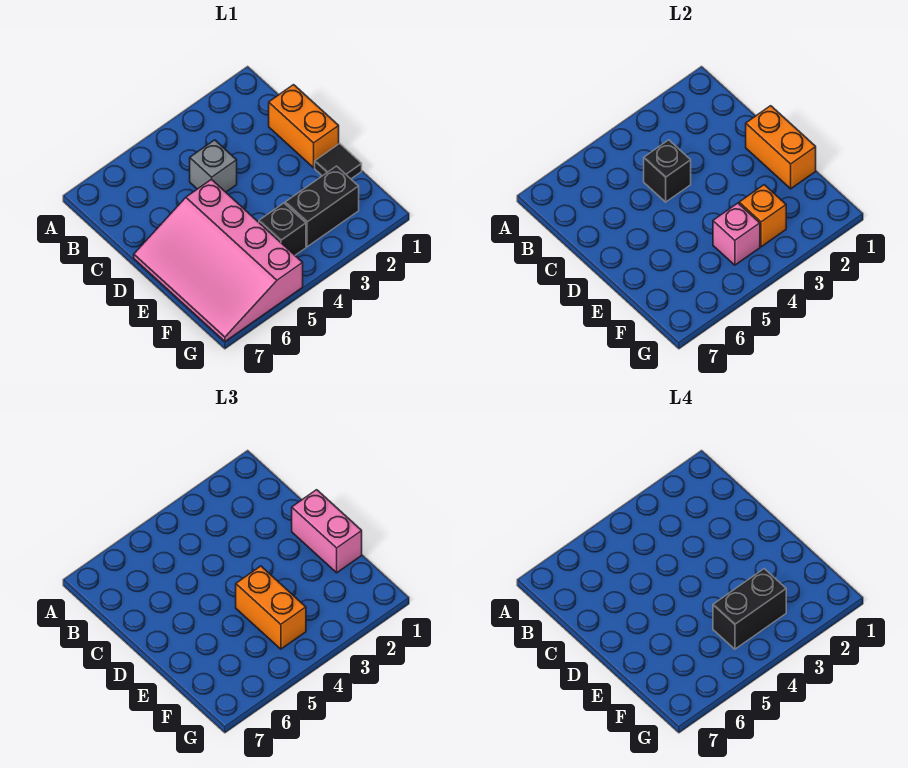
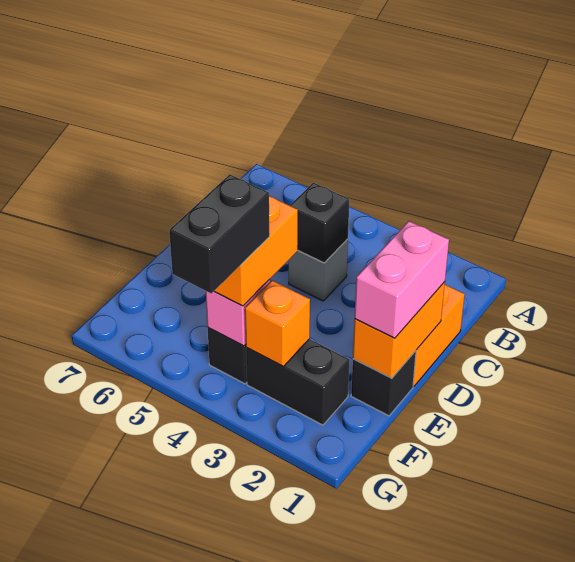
pink slope D5:G7 level 1 top 5 -> none
black tile E1 level 1 -> black brick E1 level 1
black brick F3:F4 level 4 -> black brick F4:G4 level 4

